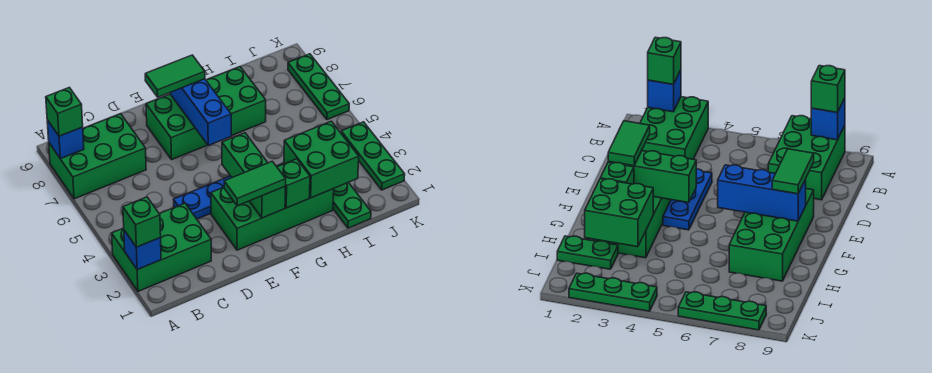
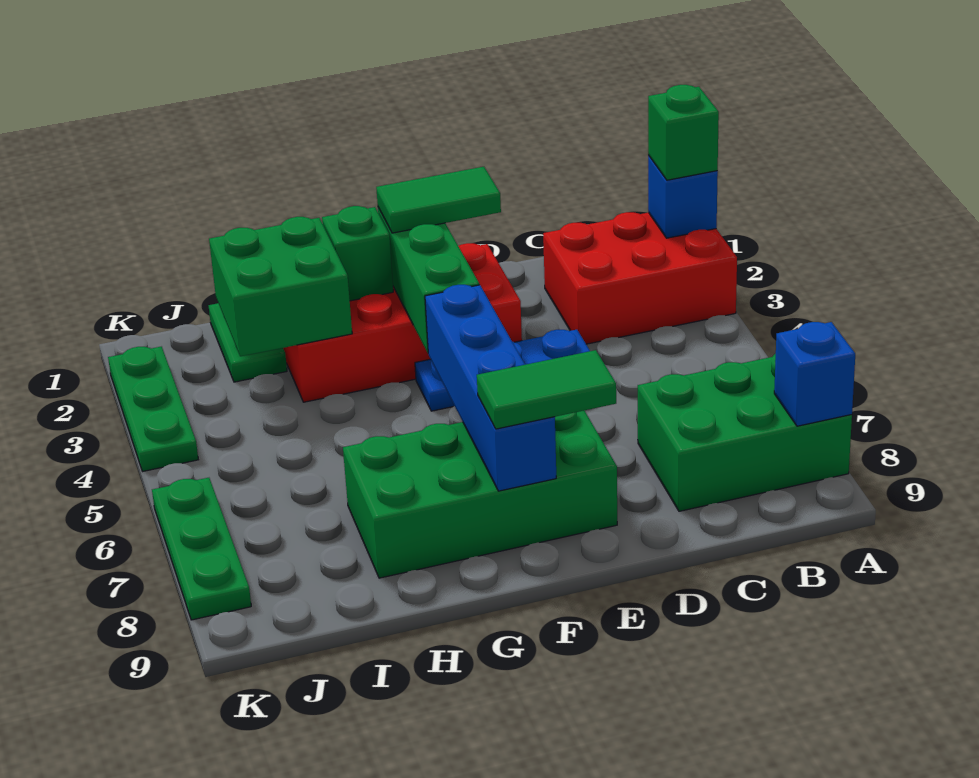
green brick A2:C3 level 1 -> red brick A2:C3 level 1
green brick A8 level 3 -> none
green brick E2:H3 level 1 -> red brick E2:H3 level 1
blue brick F6:F8 level 2 -> blue brick F5:F8 level 2

